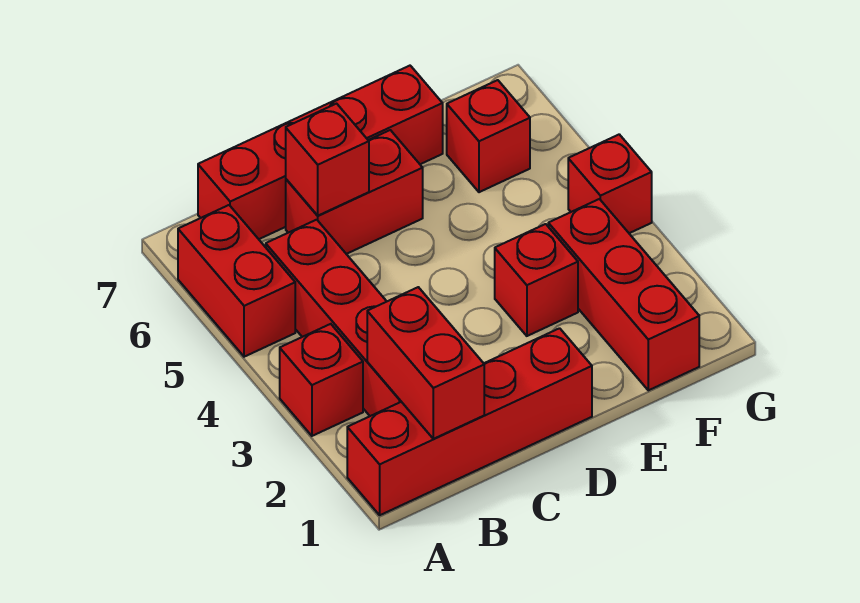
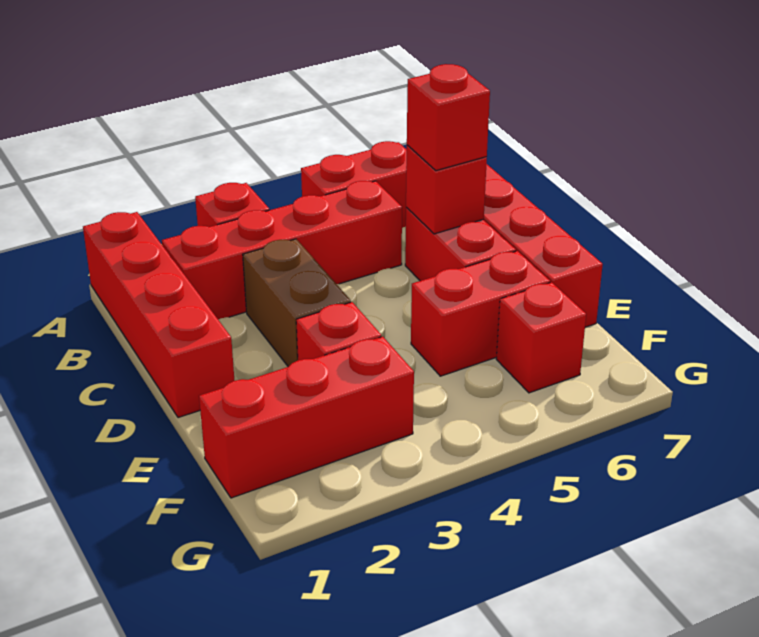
red brick B1:B2 level 2 -> red brick E5:E6 level 1
none -> brown brick C3:D3 level 1
red brick G4 level 1 -> red brick C6 level 3

